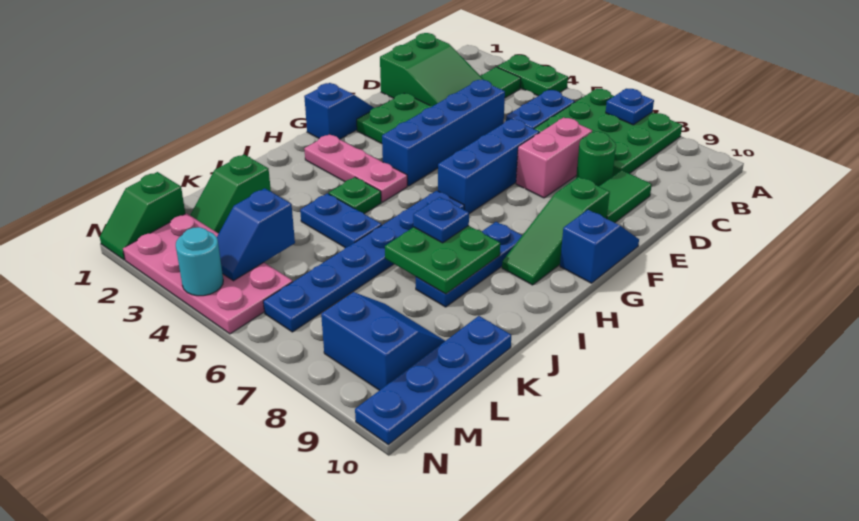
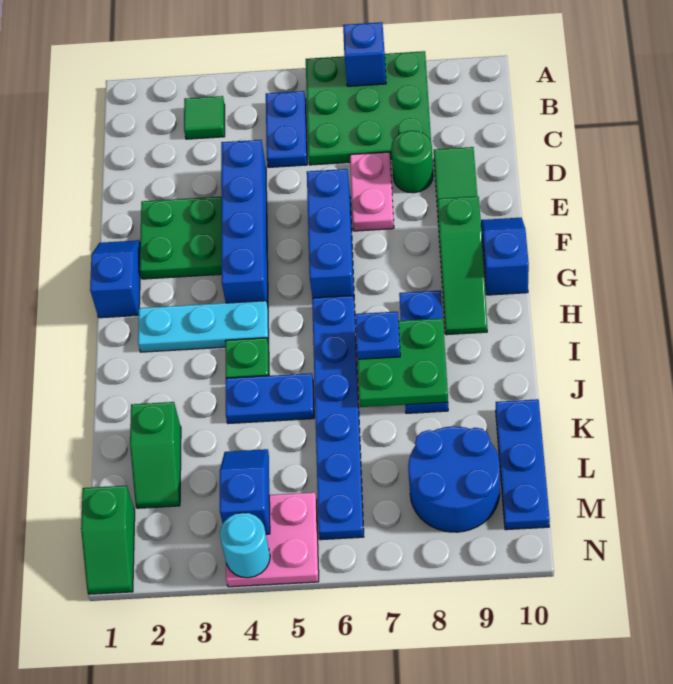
green plate A3:A4 level 1 -> none
blue plate A7 level 2 -> blue brick A7 level 2
green slope C1:D3 level 1 top 1 -> none
pink brick D7:E7 level 1 -> pink plate D7:E7 level 1
pink plate H2:H4 level 1 -> cyan plate H2:H4 level 1
blue plate K10:N10 level 1 -> blue plate K10:M10 level 1
blue slope L4:M4 level 2 top L -> blue slope L4:M4 level 2 top M
blue slope L8:M9 level 1 top M -> blue round brick L8:M9 level 1
pink plate M2:N5 level 1 -> pink plate M4:N5 level 1

